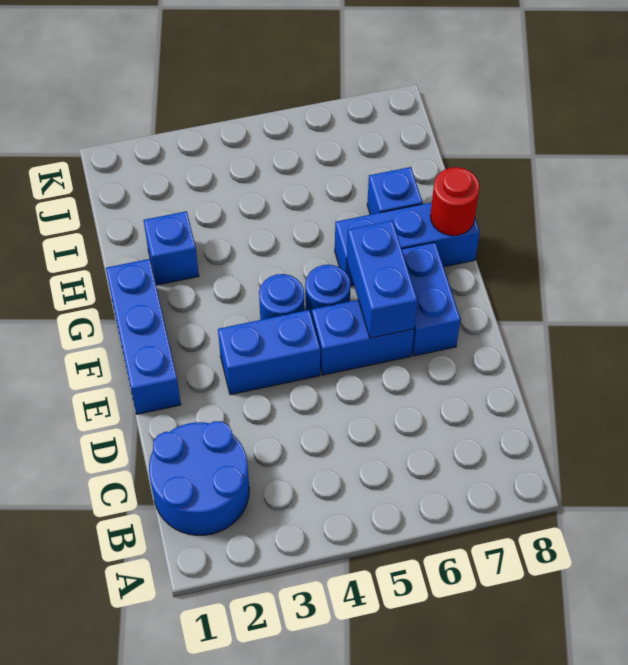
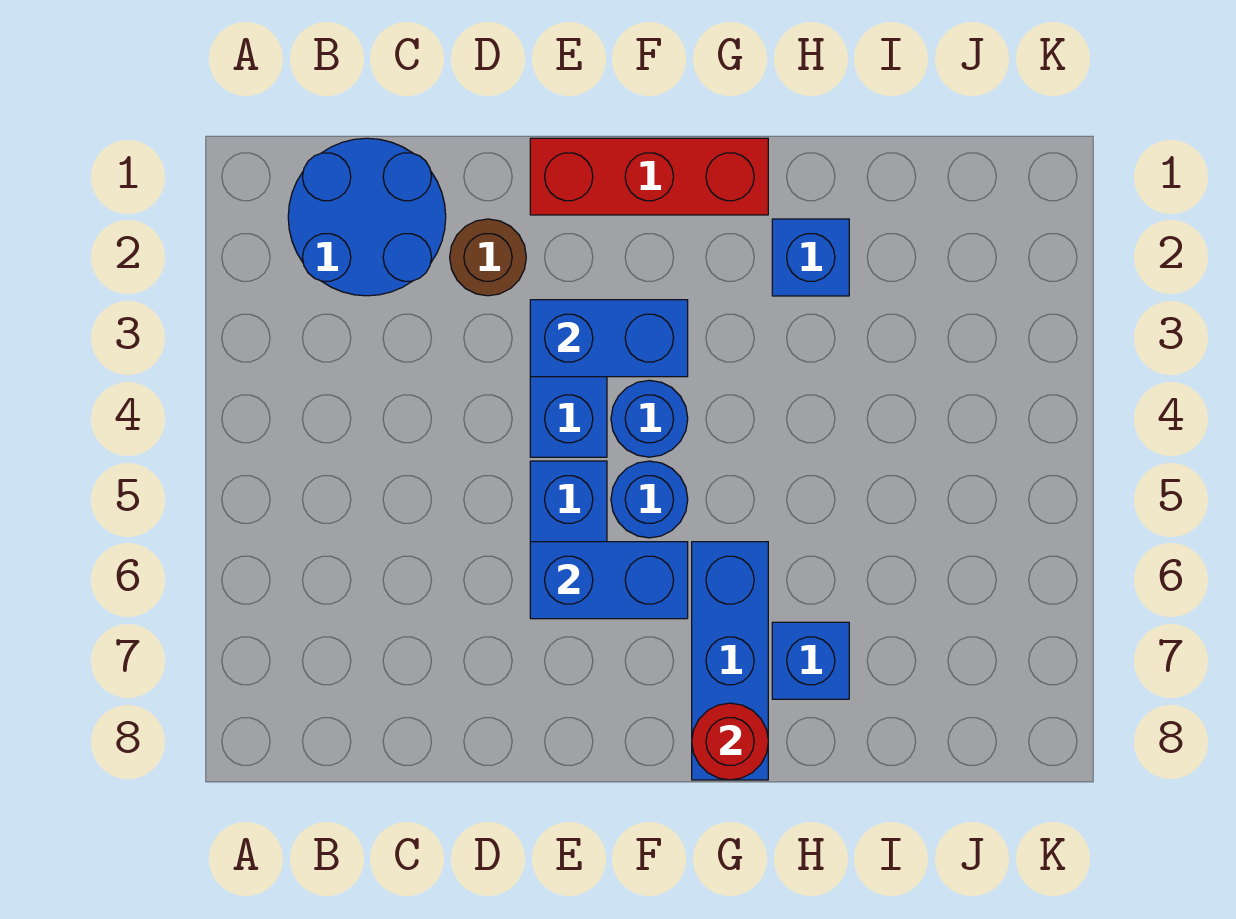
none -> brown round brick D2 level 1
blue brick E1:G1 level 1 -> red brick E1:G1 level 1
blue brick E7:F7 level 1 -> blue brick E3:F3 level 2

